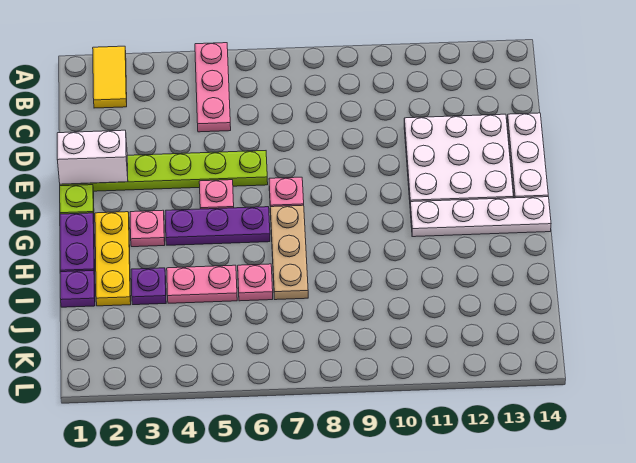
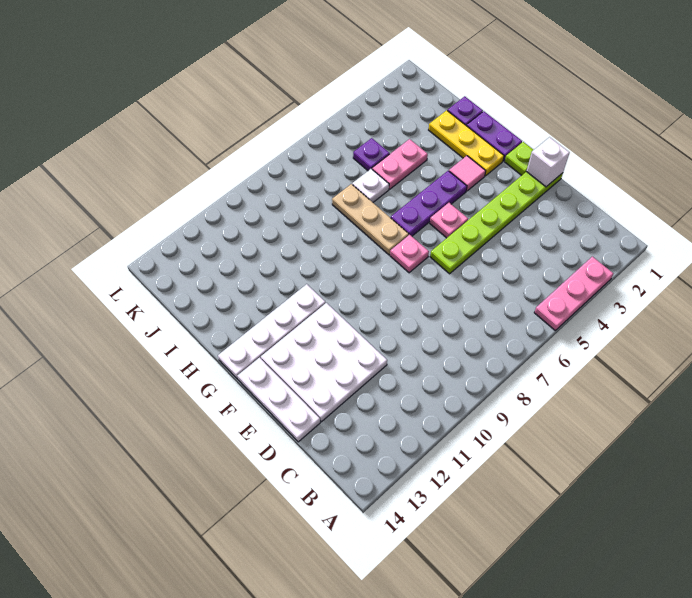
yellow tile A2:B2 level 1 -> none
pink plate A5:C5 level 1 -> pink plate A3:A5 level 1
white brick E1:E2 level 2 -> white brick E1 level 2
pink plate G3 level 1 -> pink tile G3 level 1
purple plate I3 level 1 -> purple plate J5 level 1
pink plate I6 level 1 -> white plate I6 level 1

